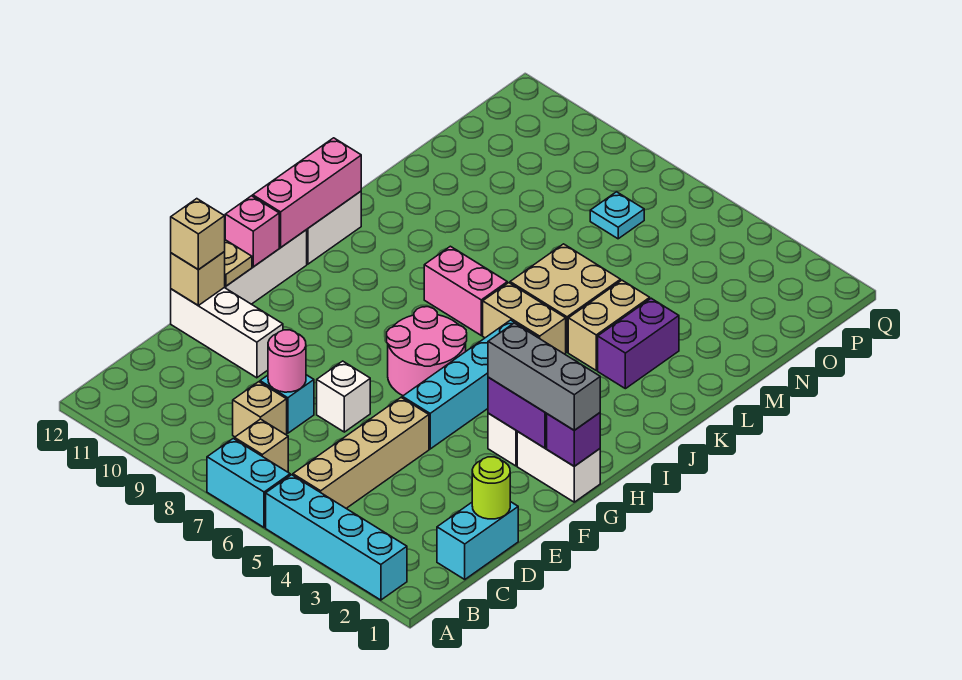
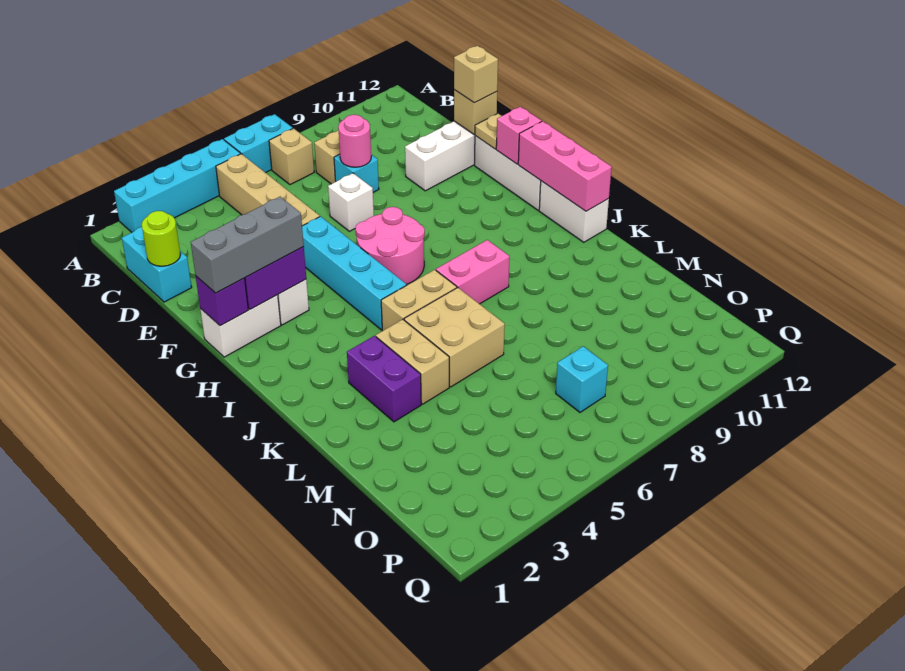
cyan plate O7 level 1 -> cyan brick O7 level 1

